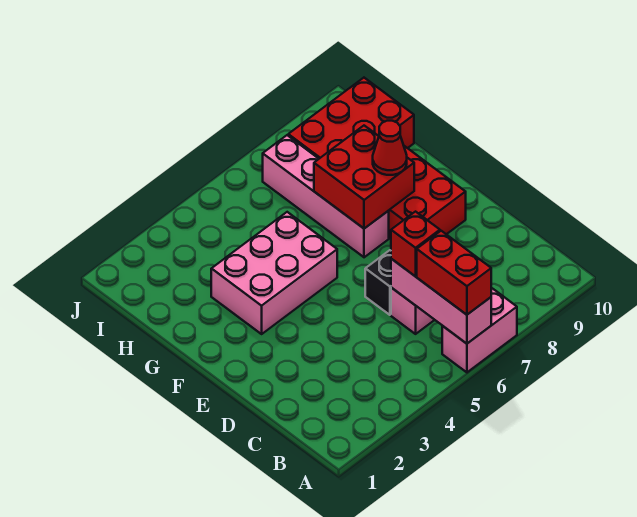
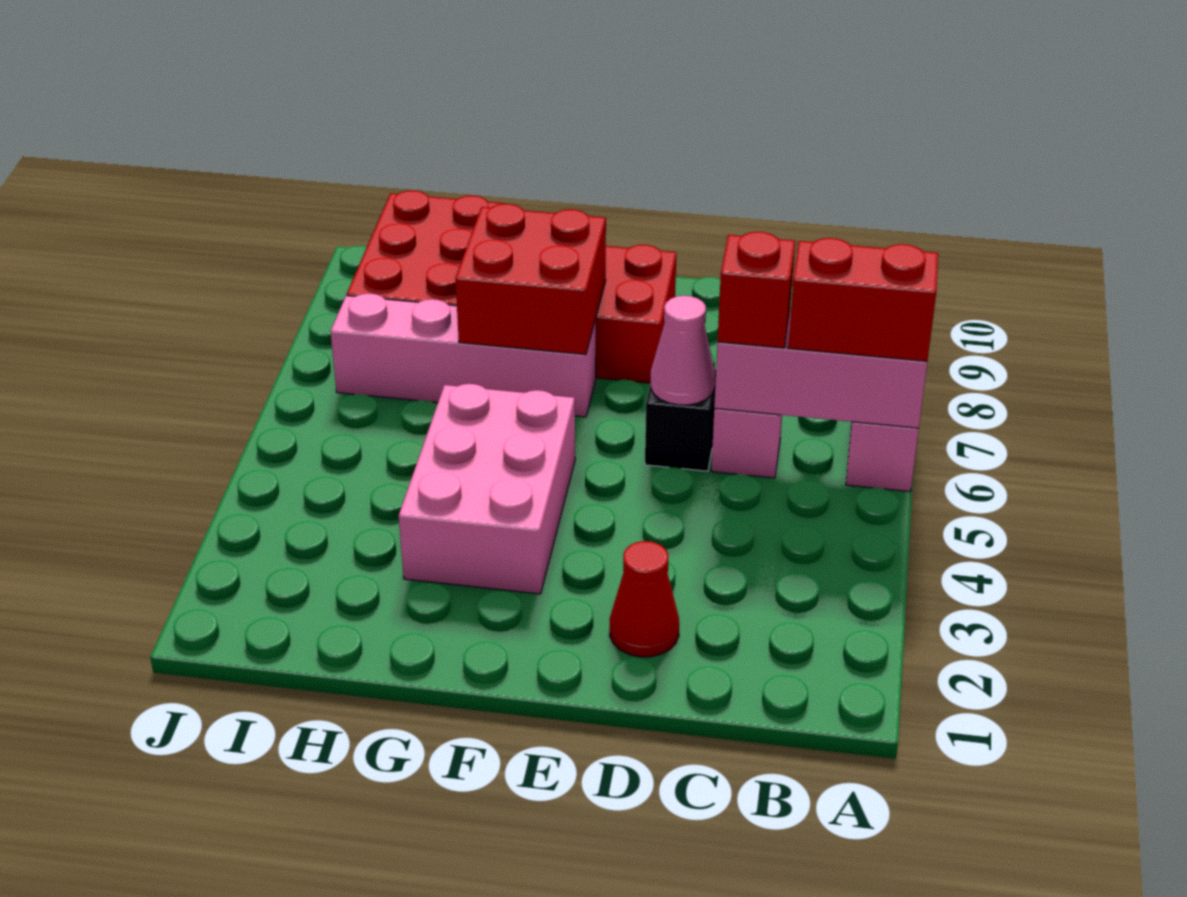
none -> pink cone D6 level 2
red cone F8 level 3 -> red cone D2 level 1

